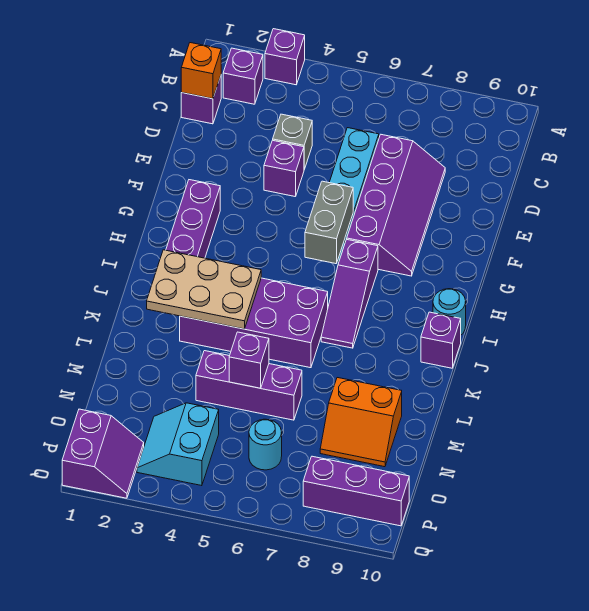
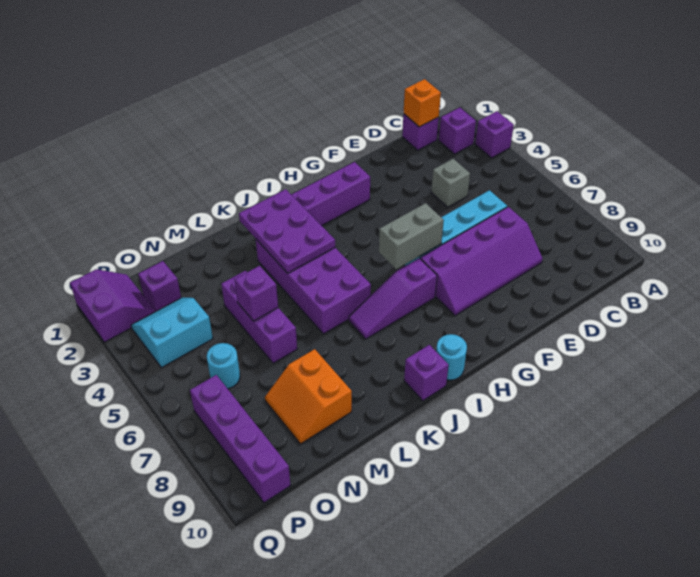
purple brick E4 level 1 -> purple brick O2 level 1
tan plate J2:K4 level 2 -> purple plate J2:K4 level 2
purple slope P1:Q2 level 1 top 1 -> purple slope P1:Q2 level 1 top Q
purple brick P8:P10 level 1 -> purple brick P7:P10 level 1

